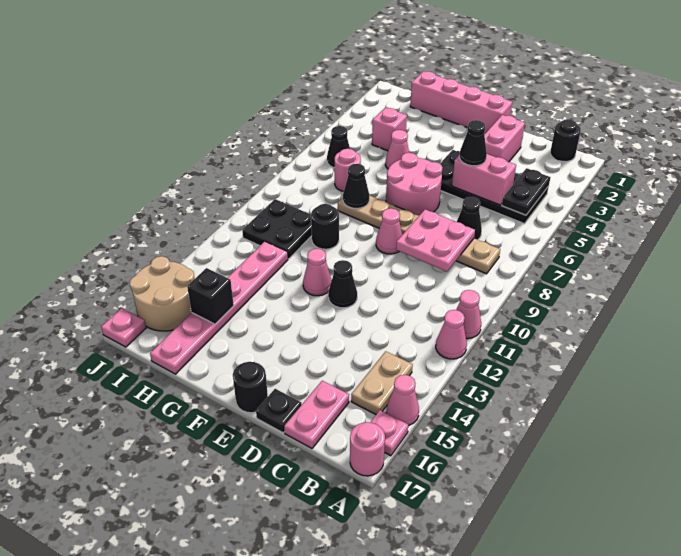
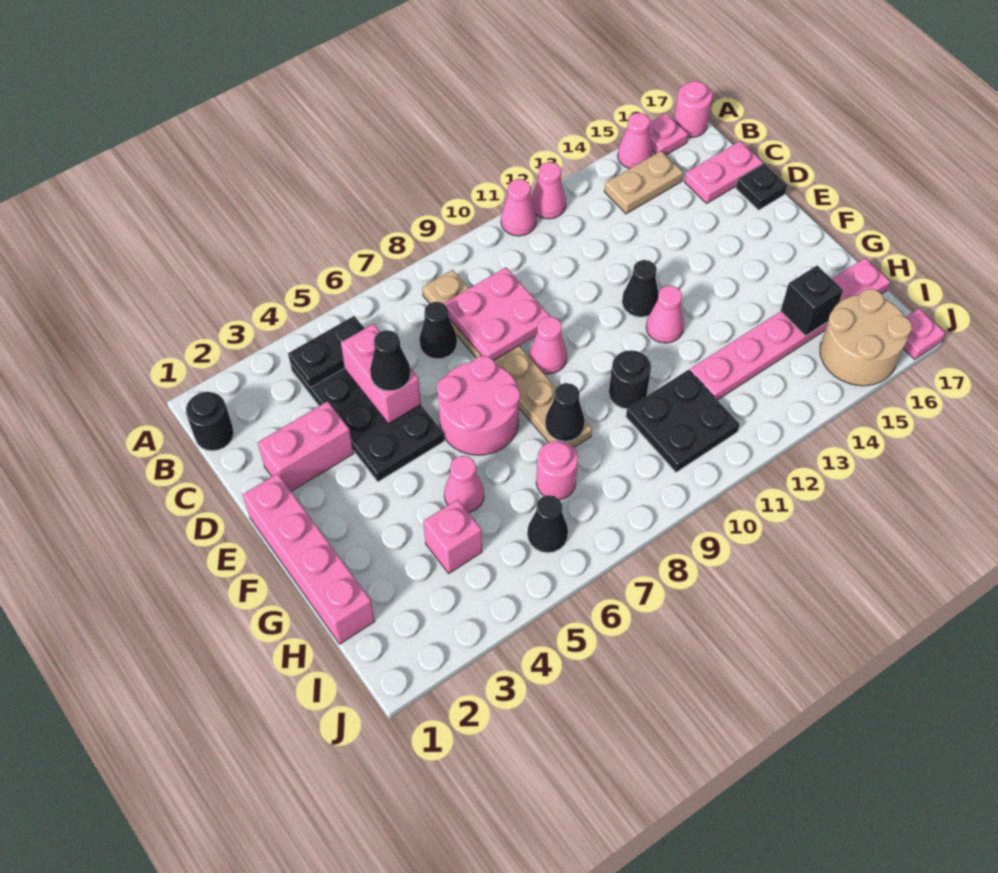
black round brick E17 level 1 -> none

